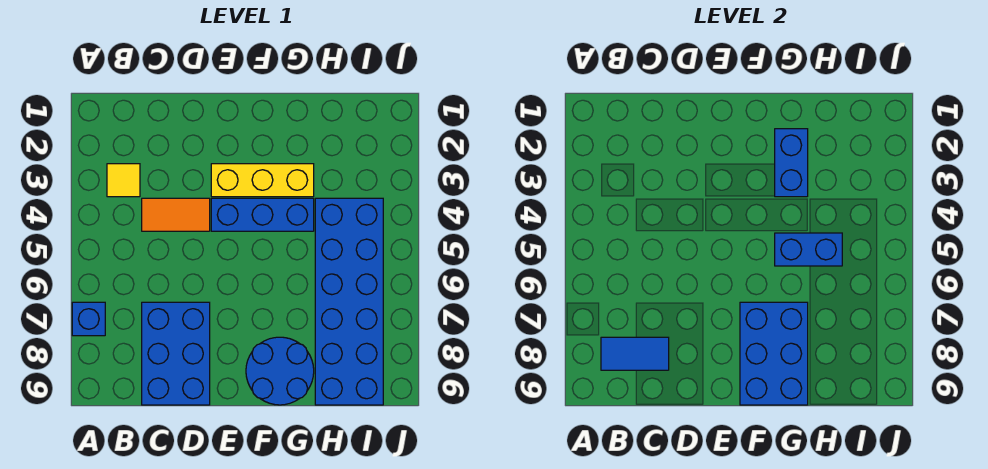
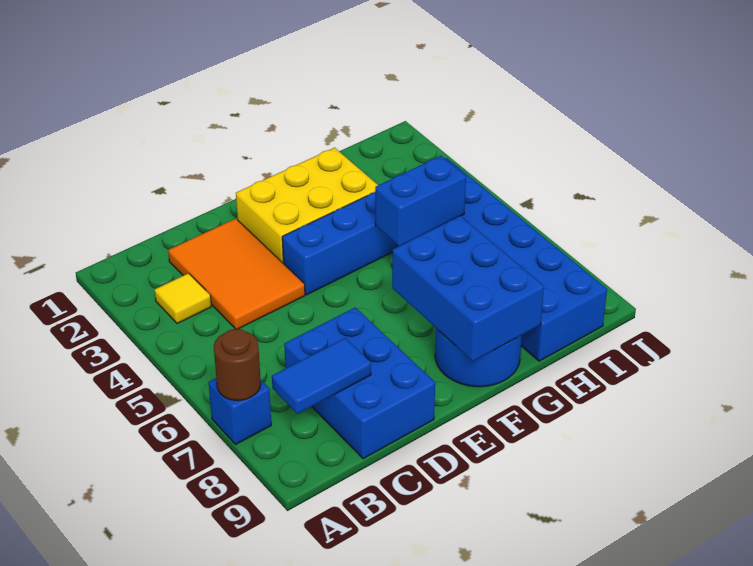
none -> brown round brick A7 level 2
orange tile C4:D4 level 1 -> orange tile C2:D4 level 1
yellow brick E3:G3 level 1 -> yellow brick E2:G3 level 1
blue brick G2:G3 level 2 -> none

